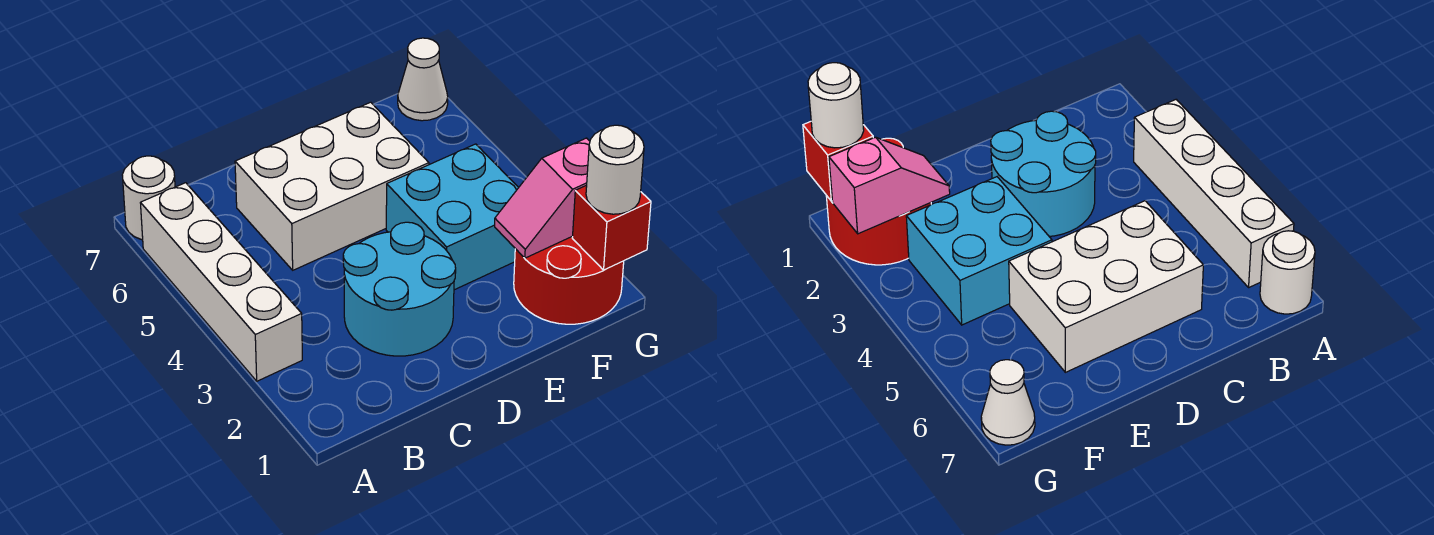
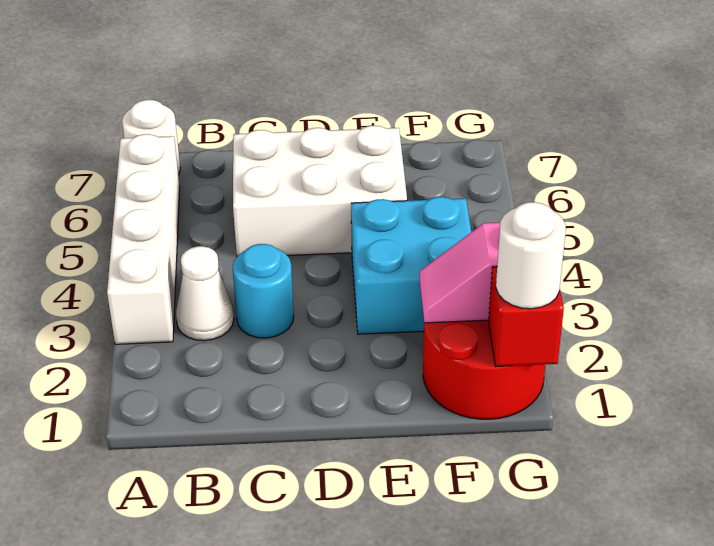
cyan round brick C2:D3 level 1 -> cyan round brick C3 level 1
white cone G7 level 1 -> white cone B3 level 1

